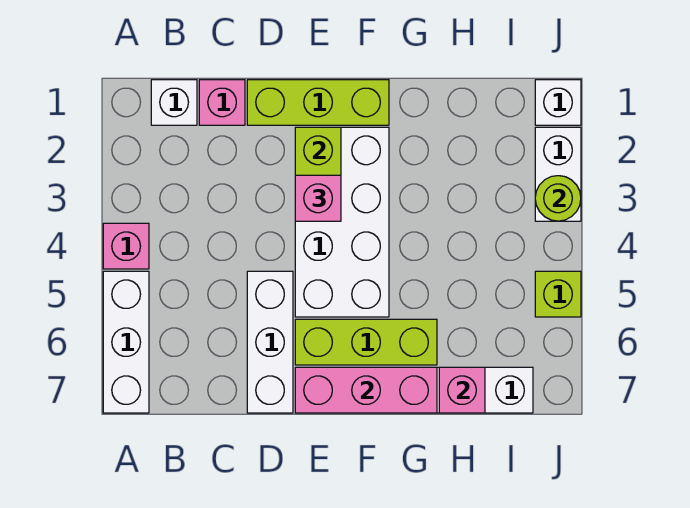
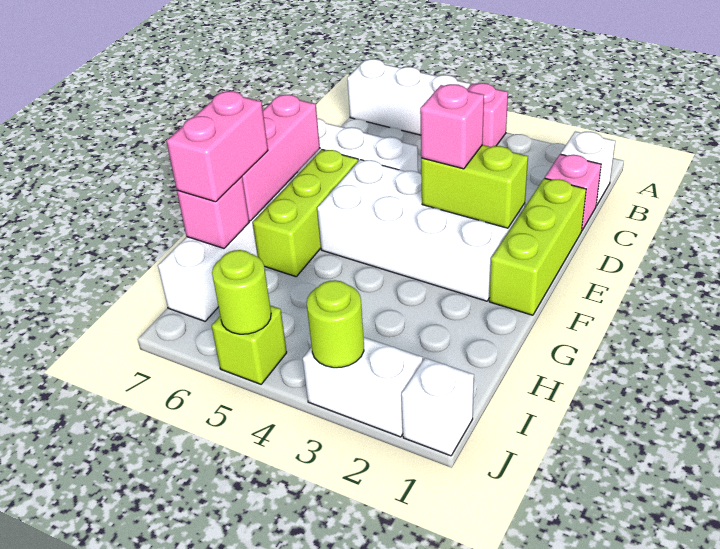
none -> pink brick G7:H7 level 3
none -> lime round brick J5 level 2

